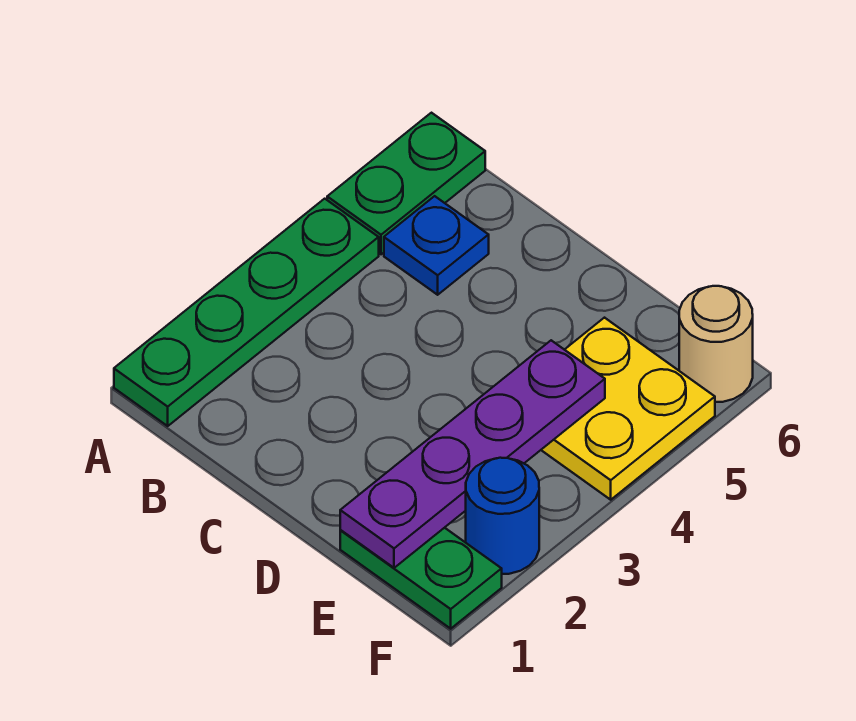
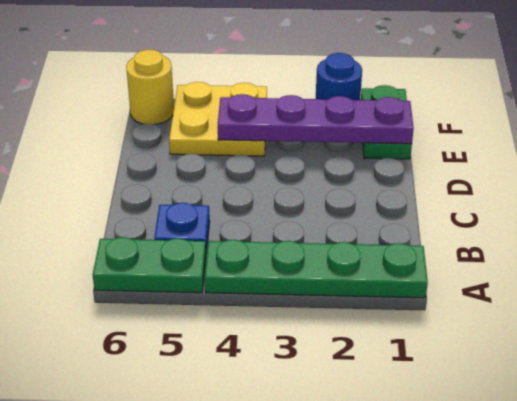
tan round brick F6 level 1 -> yellow round brick F6 level 1

